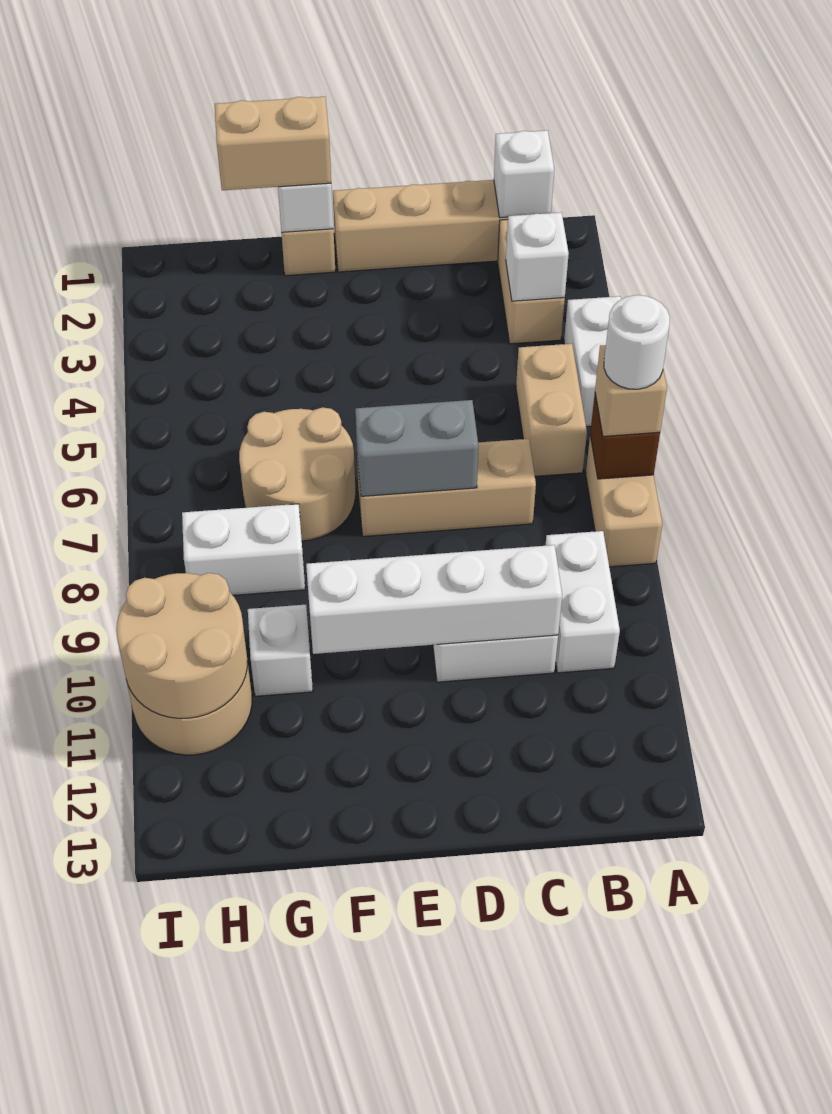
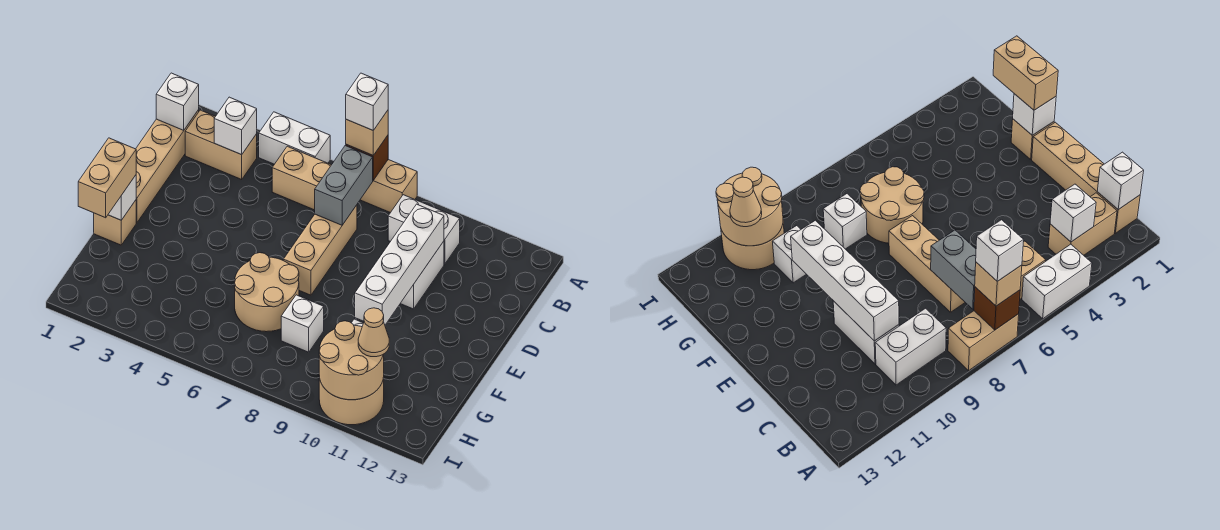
white round brick A7 level 4 -> white brick A7 level 4
grey brick D7:E7 level 2 -> grey brick B7:C7 level 2
white brick G8:H8 level 1 -> white brick G8 level 1
none -> tan cone H11 level 3

